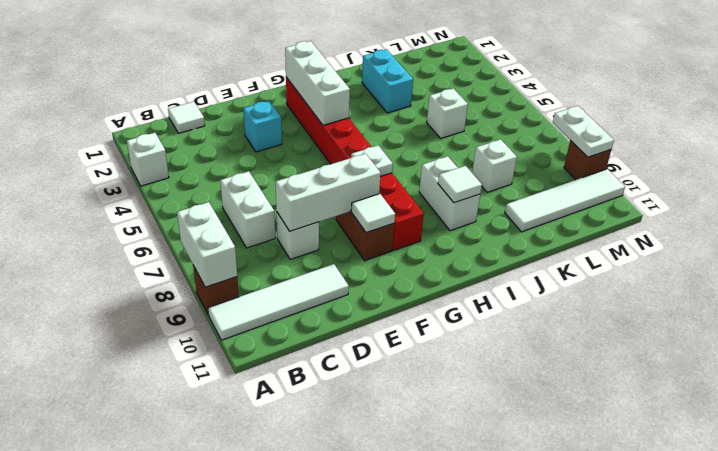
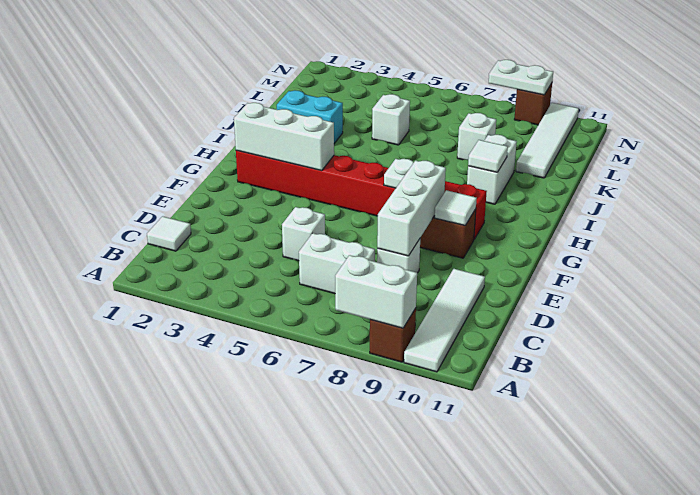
white brick A3 level 1 -> white brick D5 level 1
cyan brick E3 level 1 -> none
white brick I8:I9 level 1 -> white brick I9:J9 level 1

